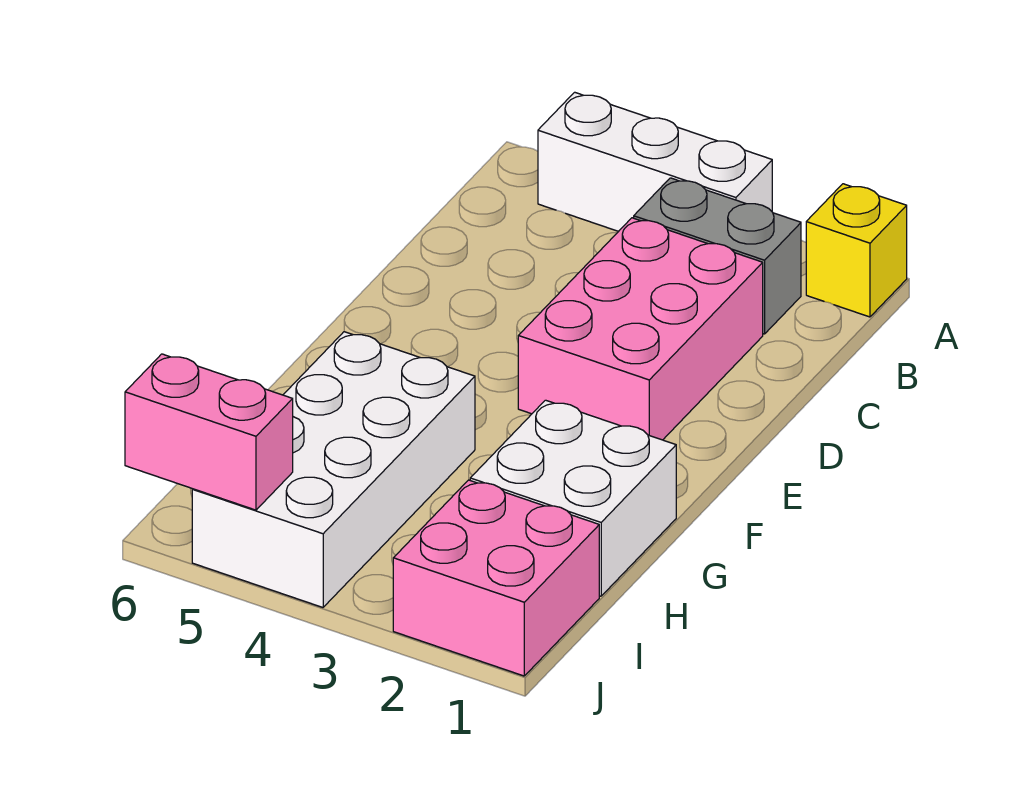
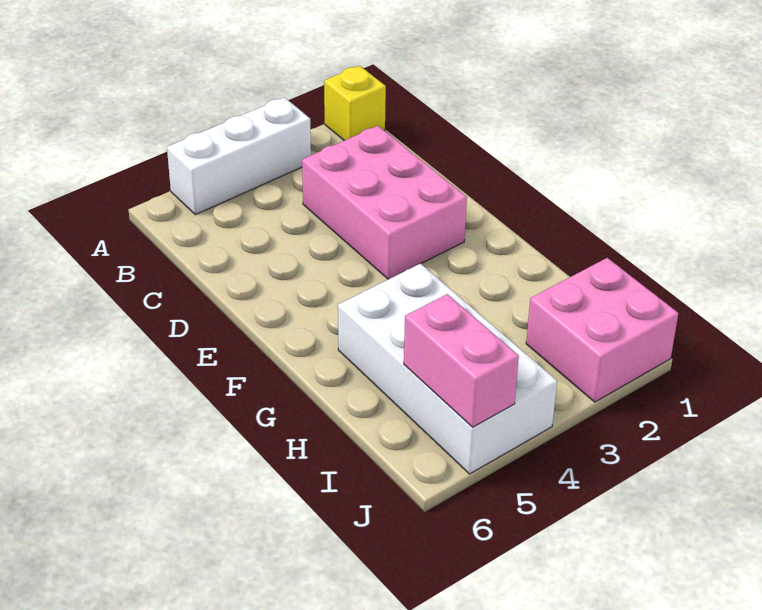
grey brick B2:B3 level 1 -> none
white brick G1:H2 level 1 -> none
pink brick J5:J6 level 2 -> pink brick I5:J5 level 2

